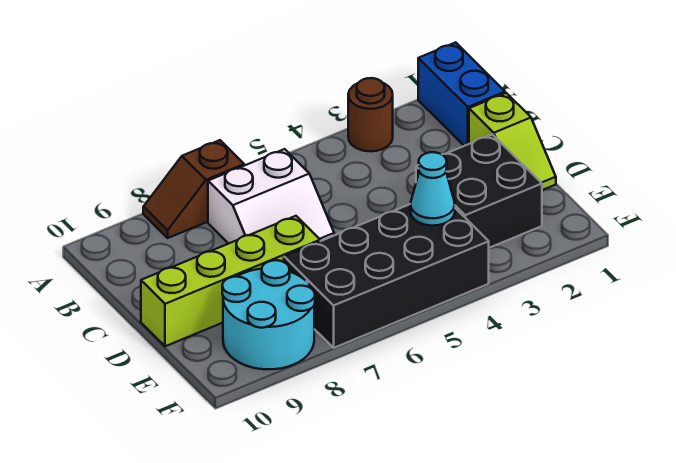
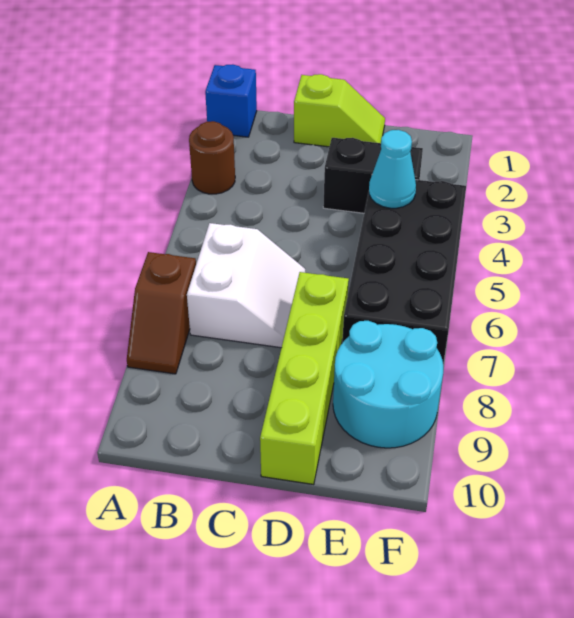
blue brick A1:B1 level 1 -> blue brick A1 level 1
black brick D2:E3 level 1 -> black brick D3:E3 level 1

